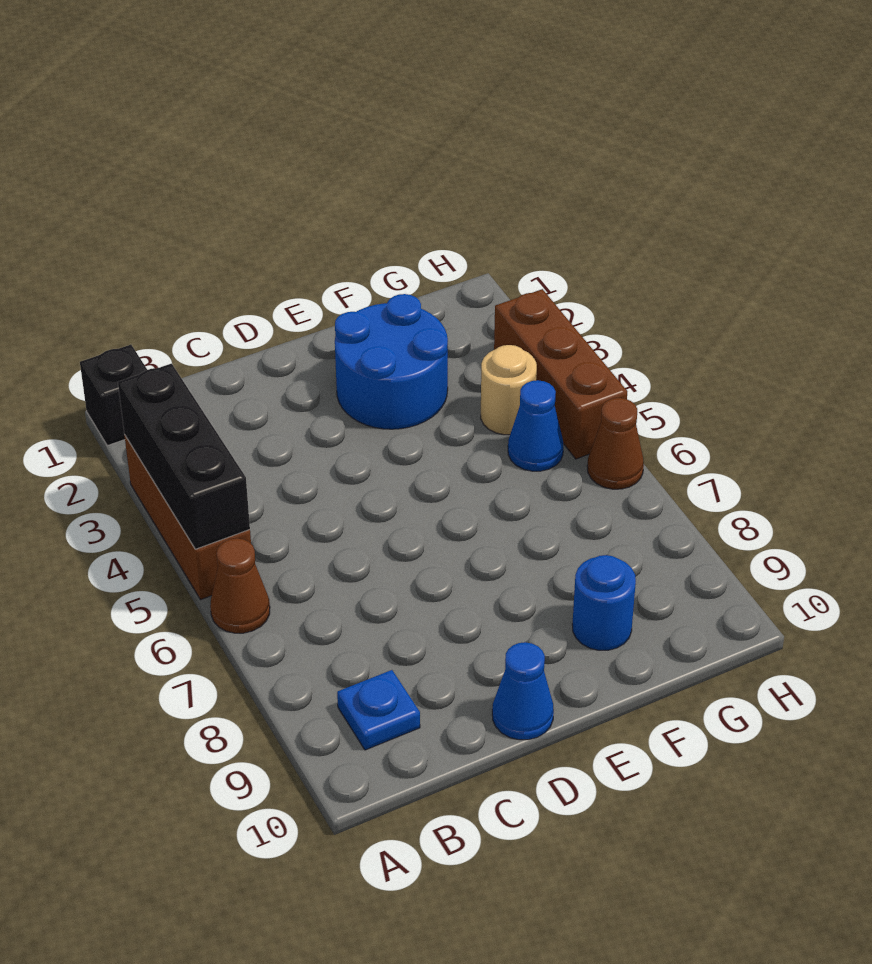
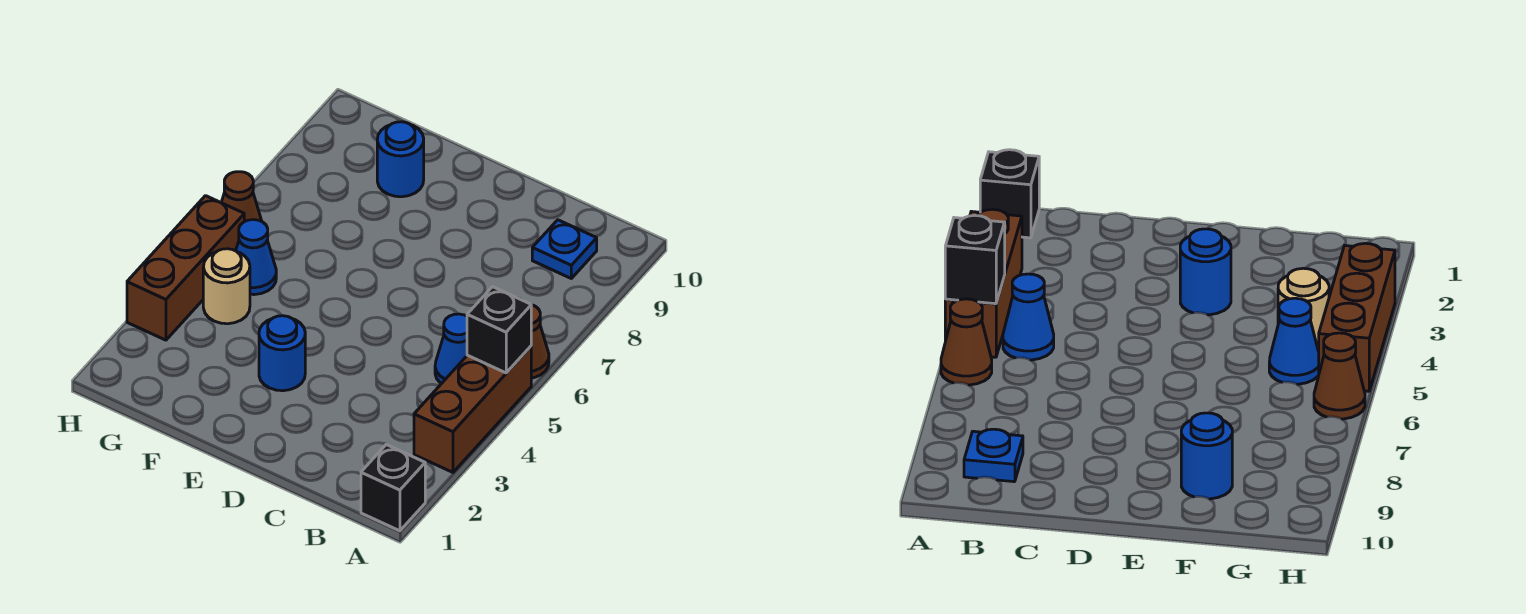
black brick A3:A5 level 2 -> black brick A5 level 2
blue cone D10 level 1 -> blue cone B5 level 1
blue round brick E2:F3 level 1 -> blue round brick E3 level 1

